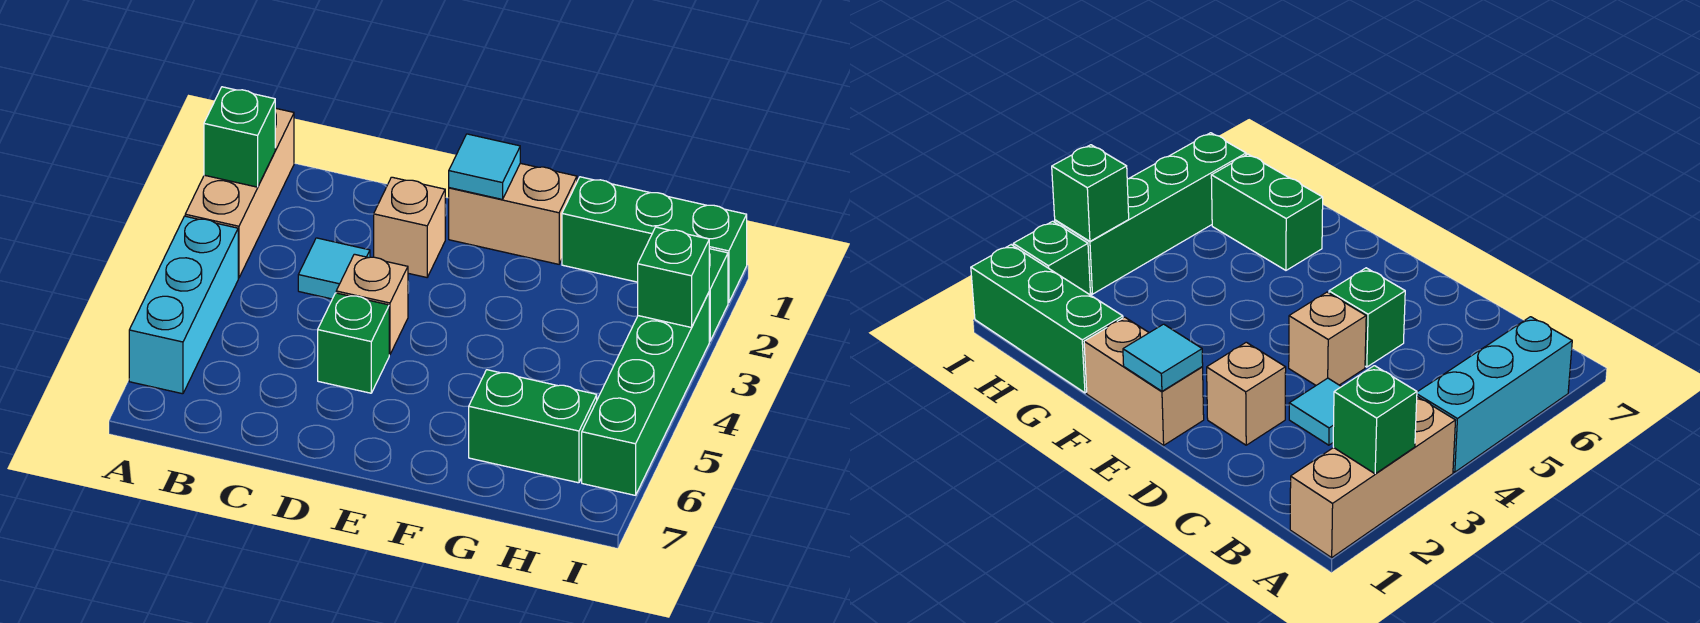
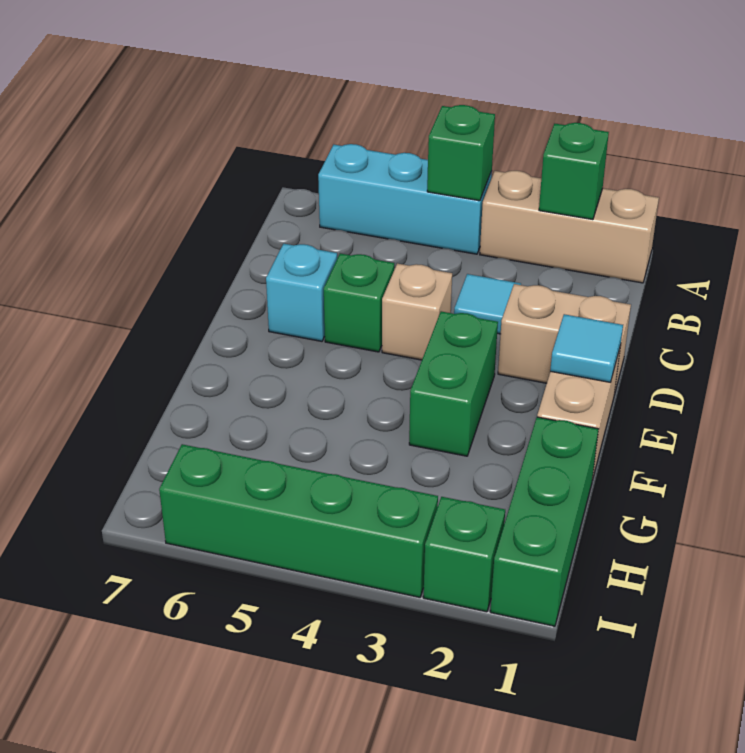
tan brick D2 level 1 -> tan brick D1:D2 level 1
none -> cyan brick D6 level 1
green brick G6:H6 level 1 -> green brick E3:F3 level 1
green brick I3 level 2 -> green brick A4 level 2

